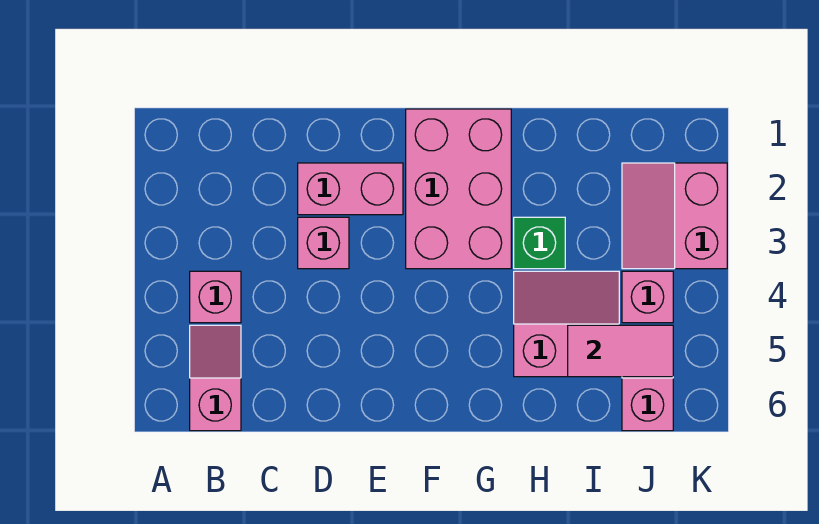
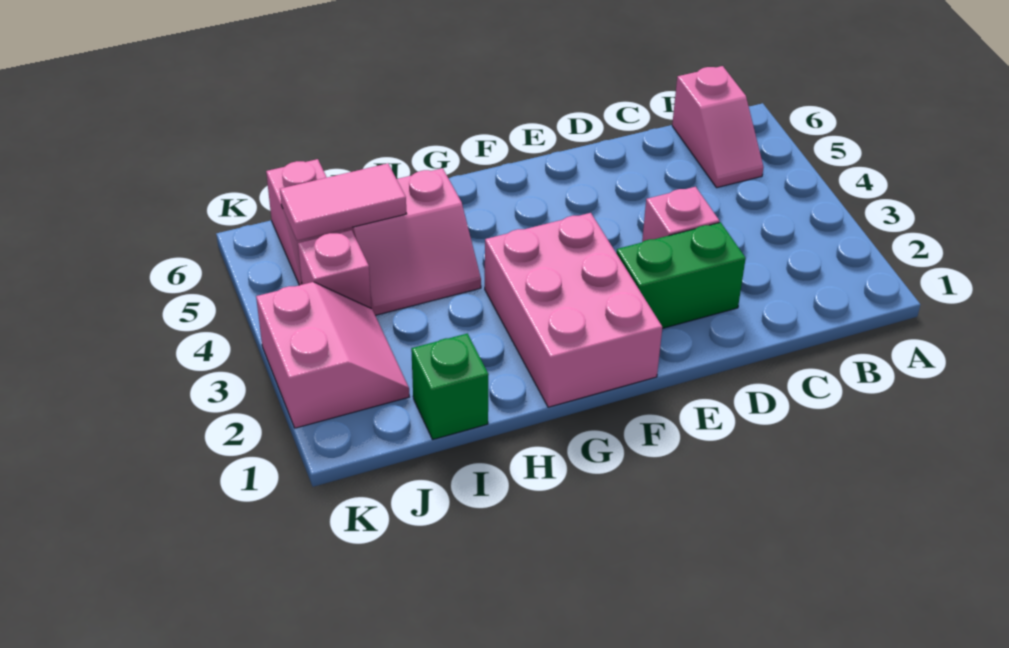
pink brick B4 level 1 -> none
pink brick D2:E2 level 1 -> green brick D2:E2 level 1
green brick H3 level 1 -> green brick I1 level 1

